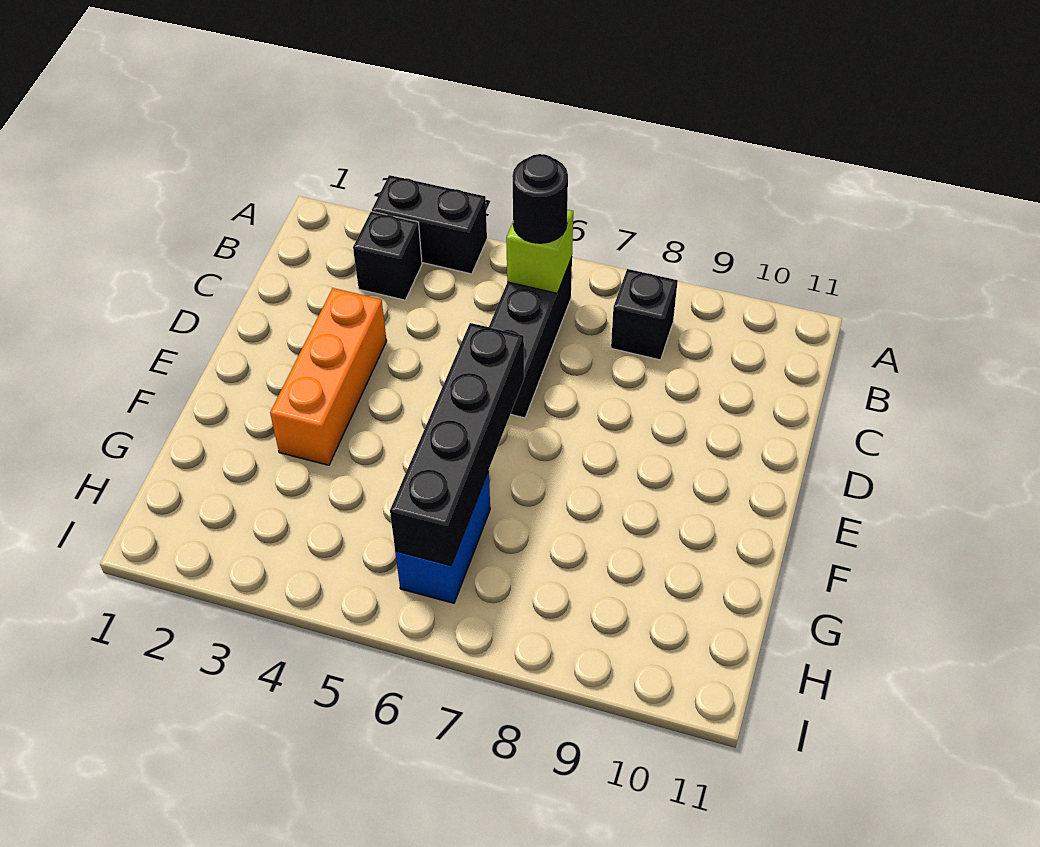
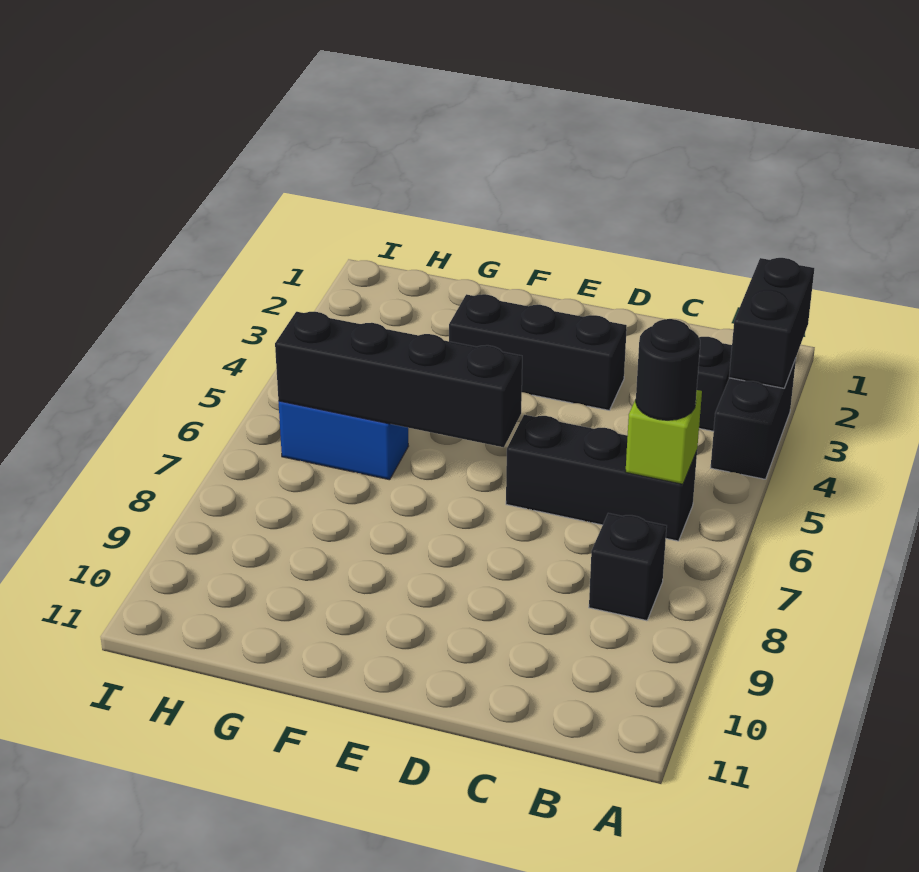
none -> black brick A2:A3 level 2
orange brick D3:F3 level 1 -> black brick D3:F3 level 1

